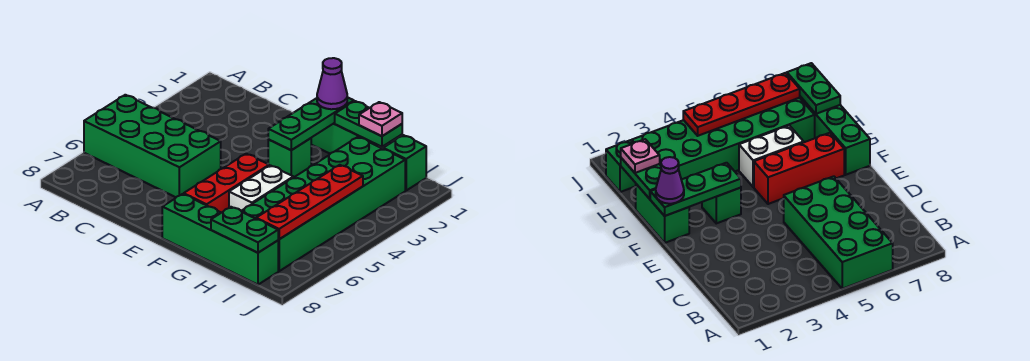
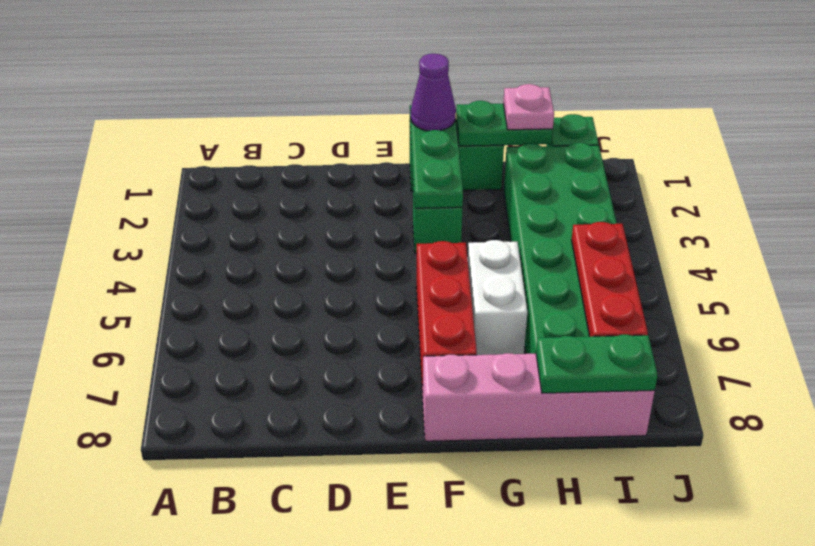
green brick A5:D6 level 1 -> none
green brick F8:I8 level 1 -> pink brick F8:I8 level 1
red plate I4:I7 level 2 -> red plate I5:I7 level 2

